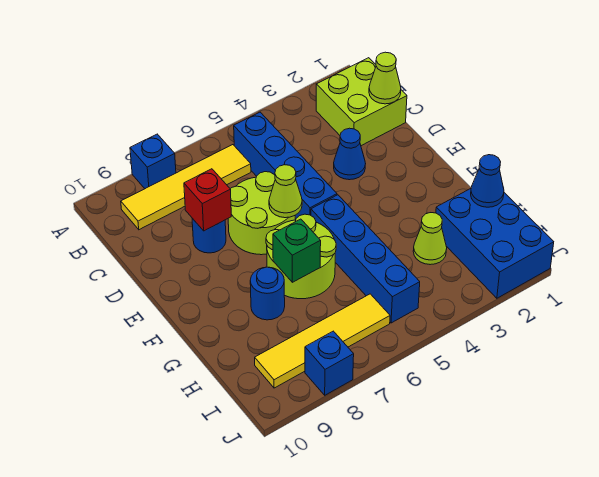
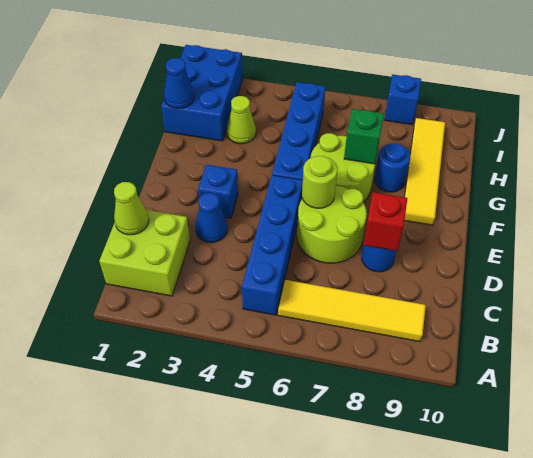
blue brick A8 level 1 -> blue brick E3 level 1
lime cone E6 level 2 -> lime round brick E6 level 2
yellow tile I6:I9 level 1 -> yellow tile F9:I9 level 1

